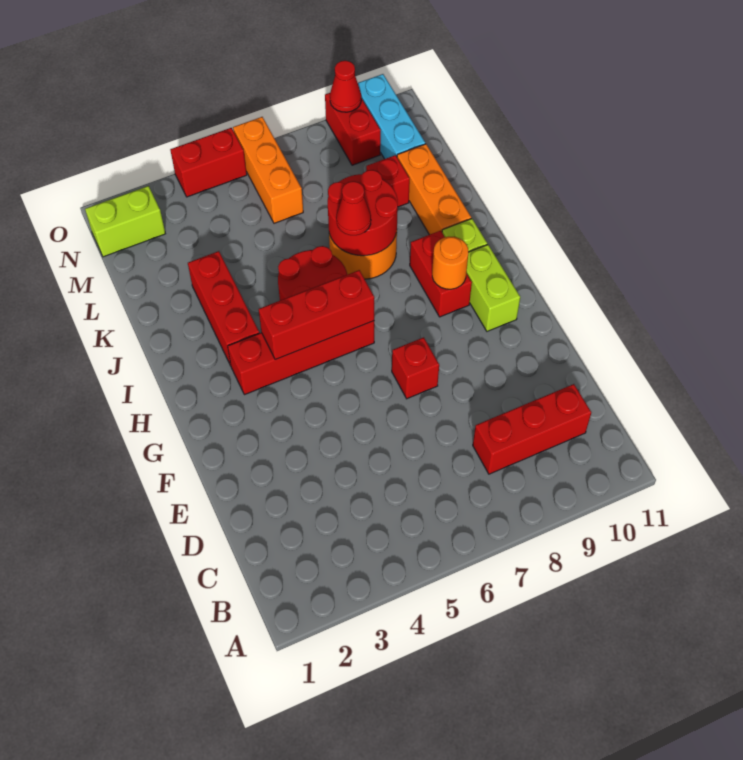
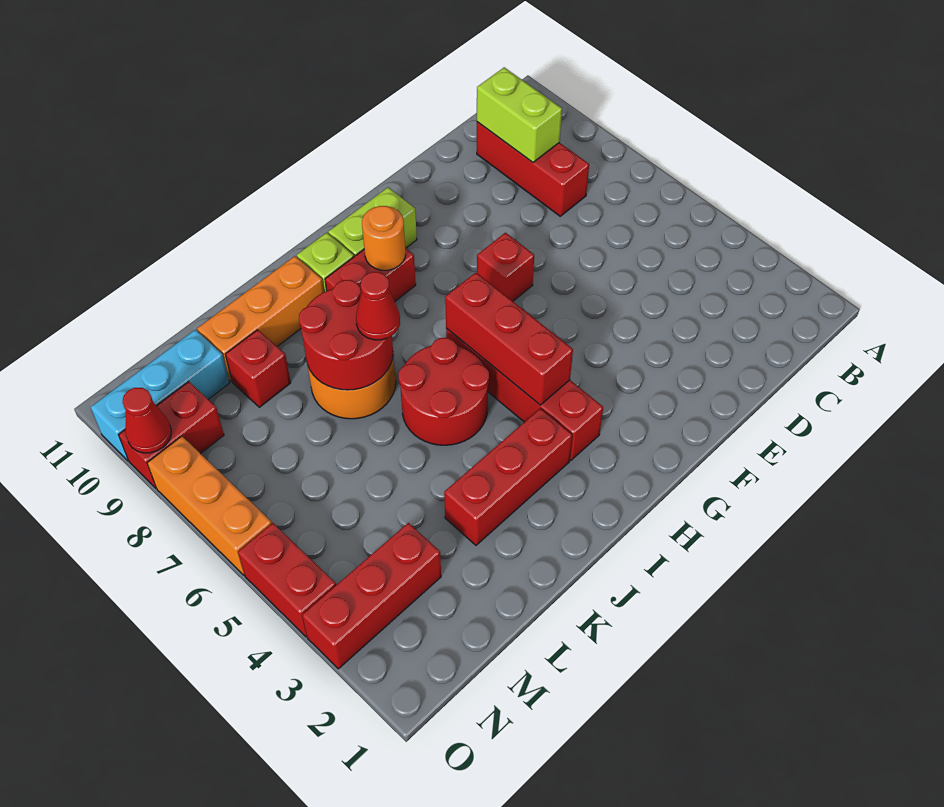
none -> red brick M3:O3 level 1
orange brick M6:O6 level 1 -> orange brick O6:O8 level 1
lime brick N1:N2 level 1 -> lime brick C9:C10 level 2

